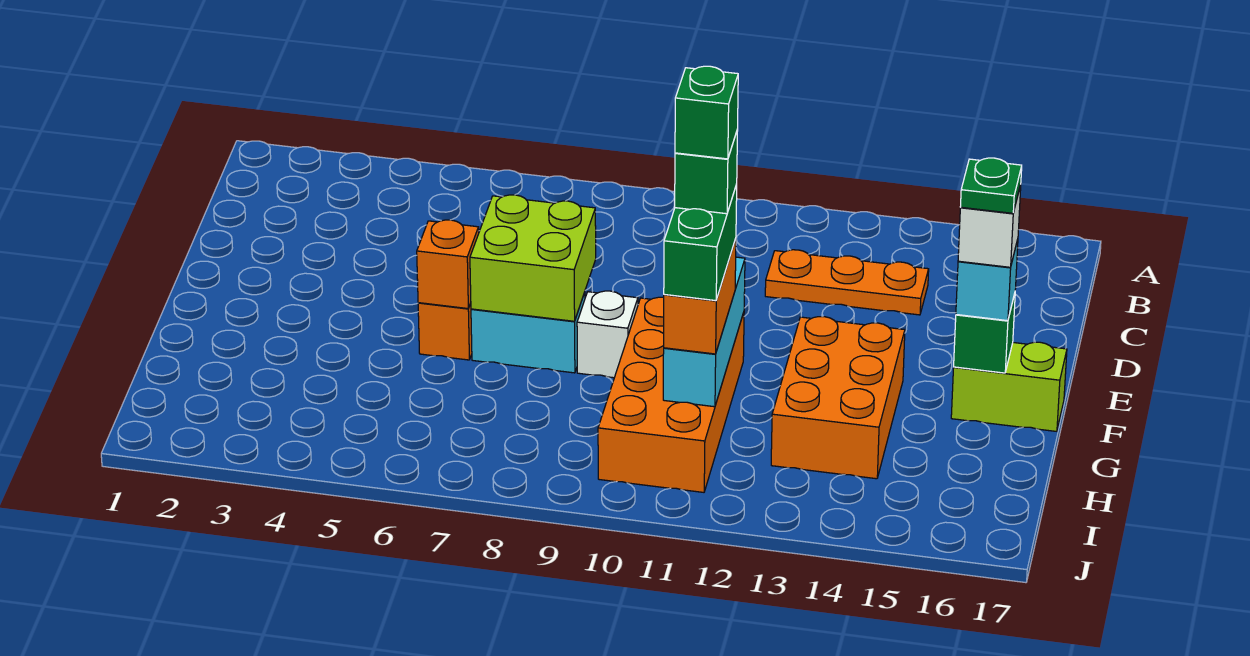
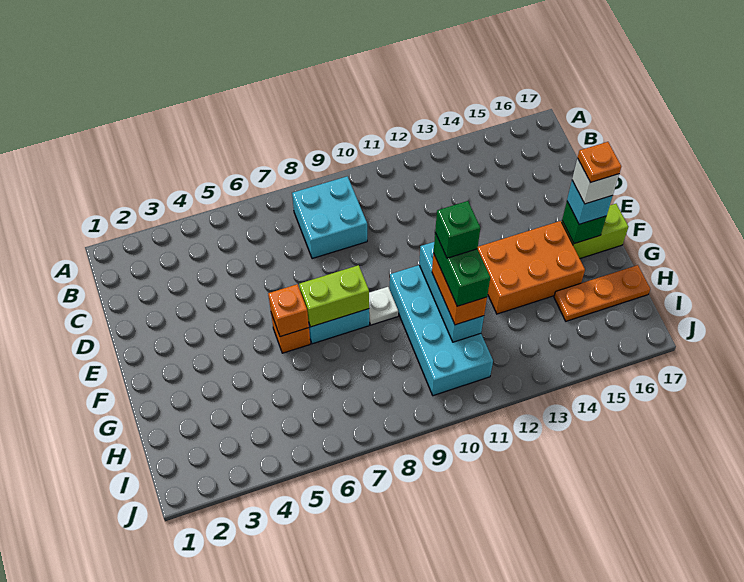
none -> cyan brick B8:C9 level 1
orange plate C12:C14 level 1 -> orange plate H15:H17 level 1
lime brick E7:F8 level 2 -> lime brick F7:F8 level 2
white brick F9 level 1 -> white plate F9 level 1
orange brick F10:I11 level 1 -> cyan brick F10:I11 level 1
orange brick F13:H14 level 1 -> orange brick F13:G15 level 1
green plate F16 level 5 -> orange plate F16 level 5
green brick G11 level 6 -> none

